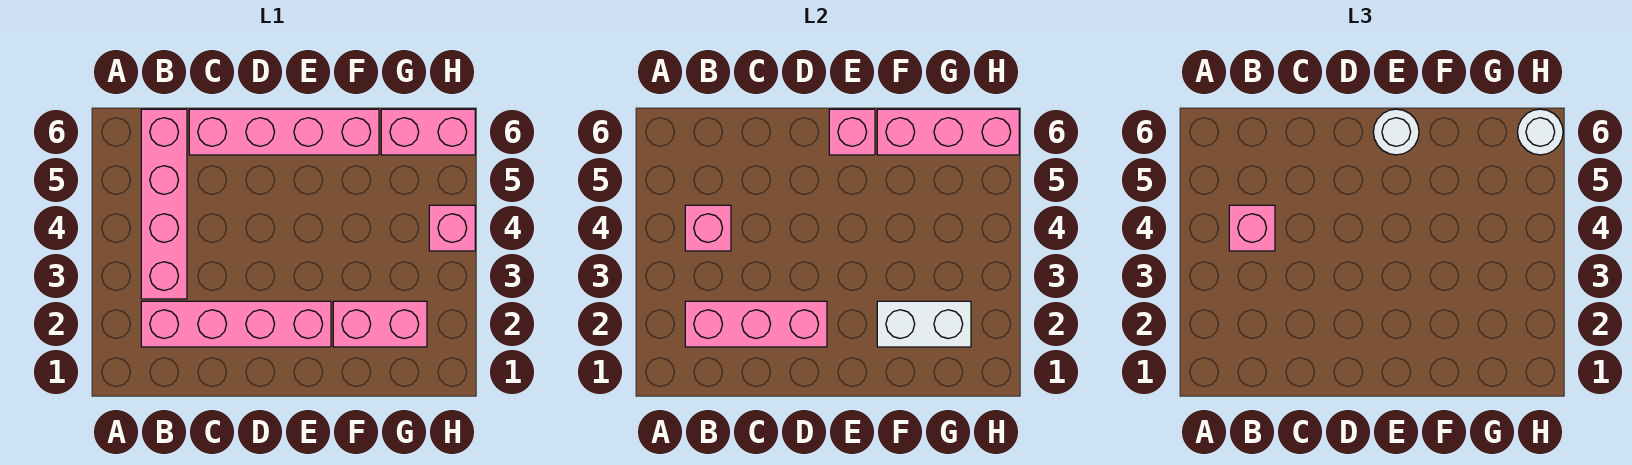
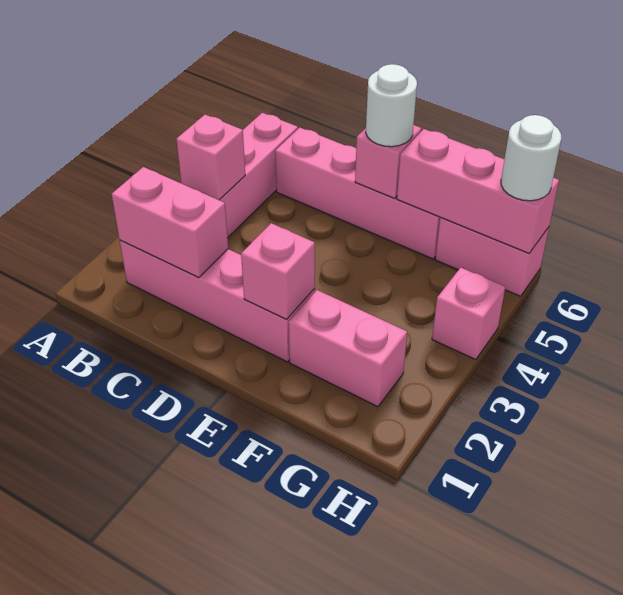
pink brick B2:D2 level 2 -> pink brick B2:C2 level 2
pink brick B4 level 3 -> pink brick E2 level 2
white brick F2:G2 level 2 -> none

